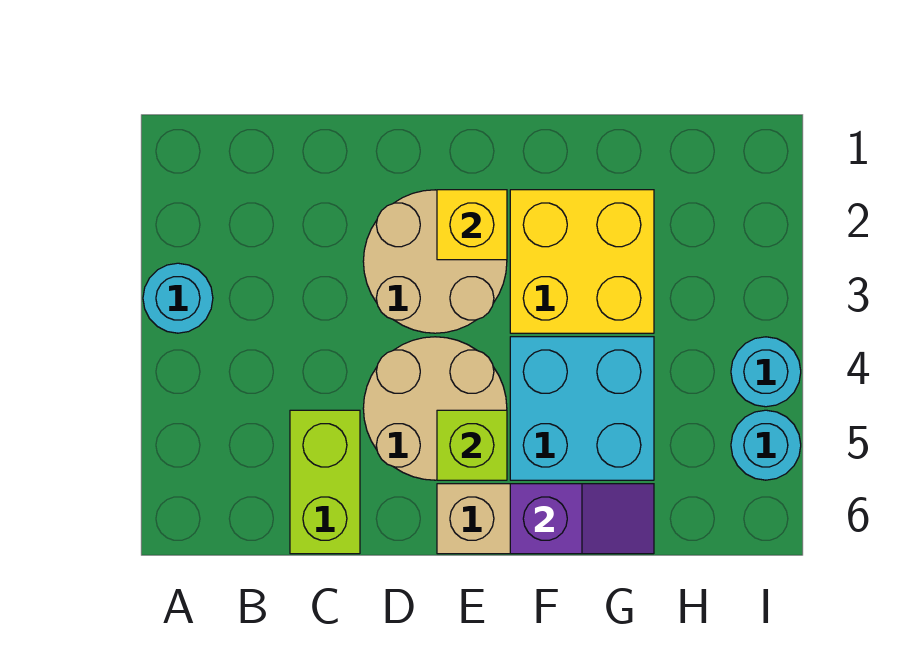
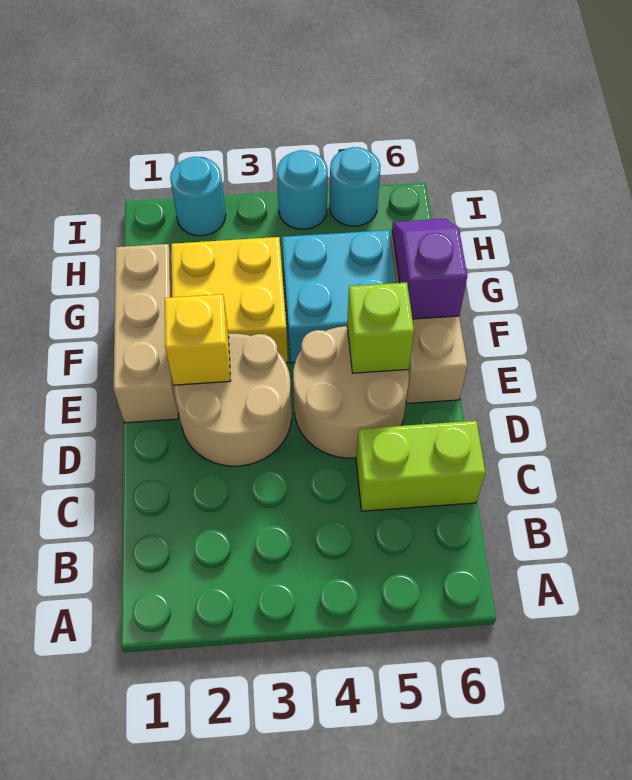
cyan round brick A3 level 1 -> cyan round brick I2 level 1
none -> tan brick E1:G1 level 1

